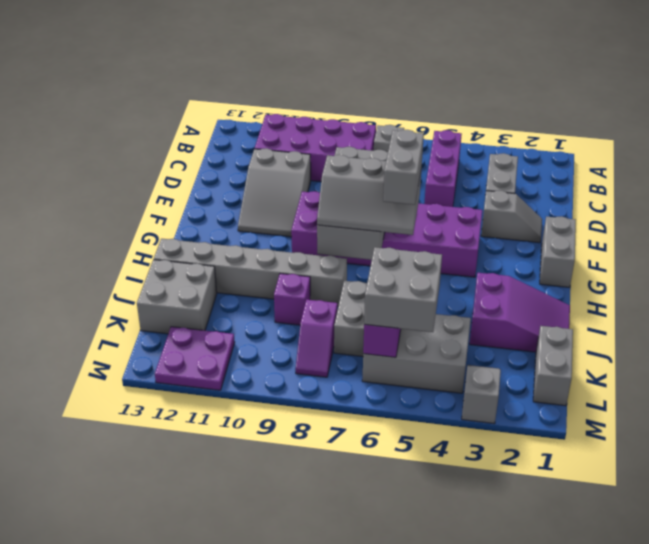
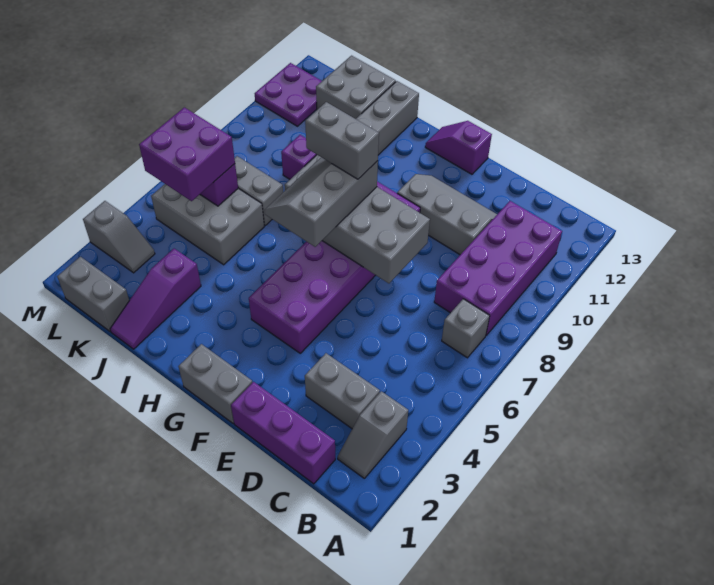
purple brick B5:D5 level 1 -> purple brick C1:E1 level 1
grey slope D10:F11 level 1 top D -> grey slope D10:F11 level 1 top 10
grey slope E2:E3 level 1 top 3 -> grey slope B2:B3 level 1 top 3
grey brick G6:H6 level 4 -> grey brick G8:H8 level 4
purple slope I1:J3 level 1 top 3 -> purple slope J1:J3 level 1 top 3
grey brick K4:L6 level 1 -> grey brick J5:L6 level 1
grey brick K5:L6 level 3 -> purple brick K5:L6 level 3
purple slope K8:L8 level 1 top K -> purple slope F13:G13 level 1 top F

